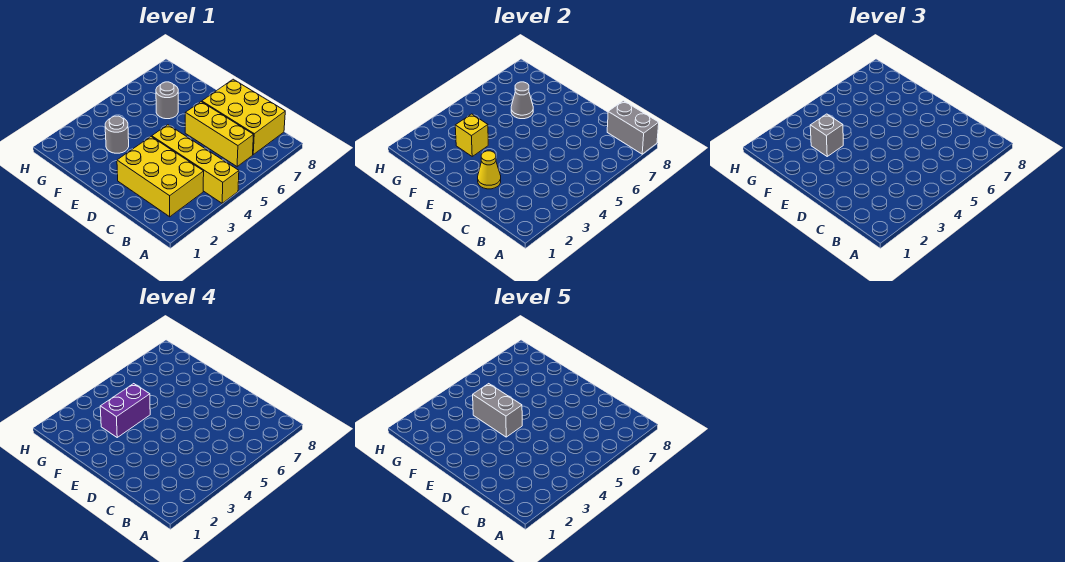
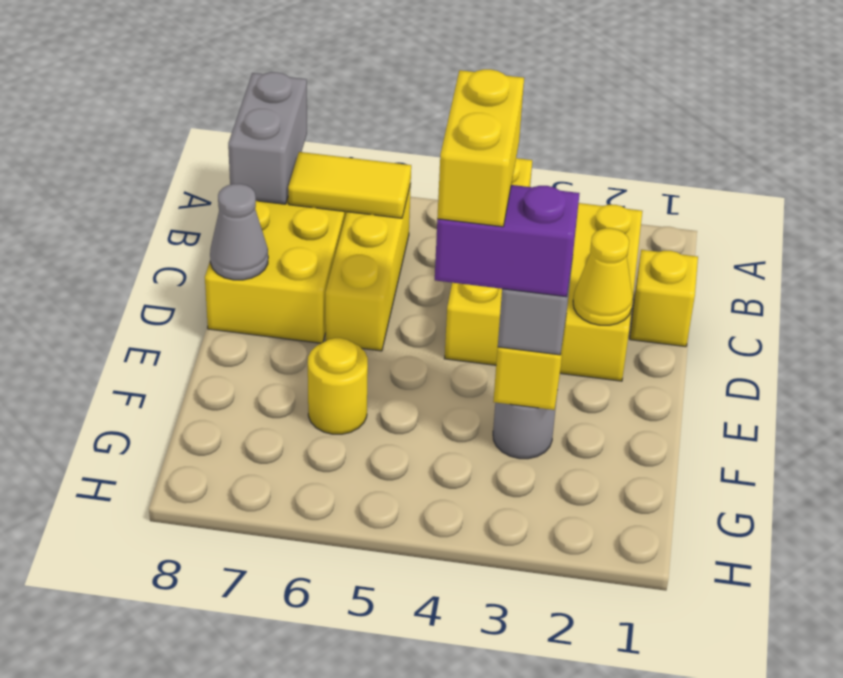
none -> yellow tile B6:B7 level 2
none -> yellow brick C1 level 1
grey brick E4:F4 level 5 -> yellow brick E4:F4 level 5
grey round brick F6 level 1 -> yellow round brick F6 level 1
grey cone F6 level 2 -> grey cone D8 level 2

